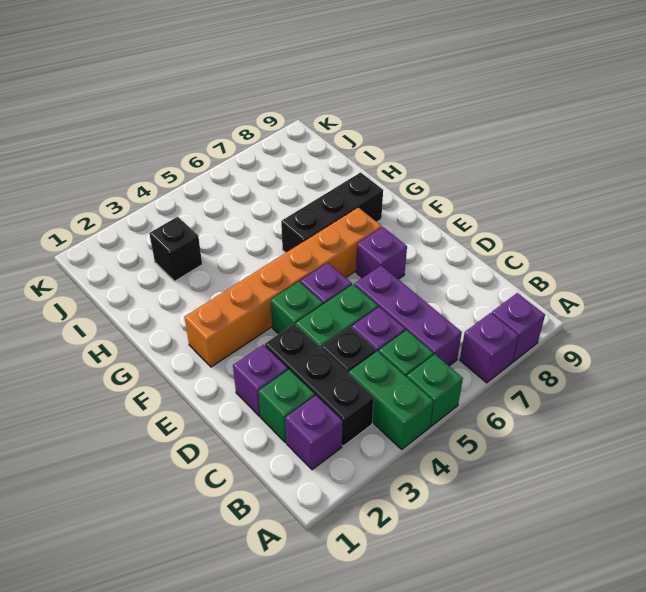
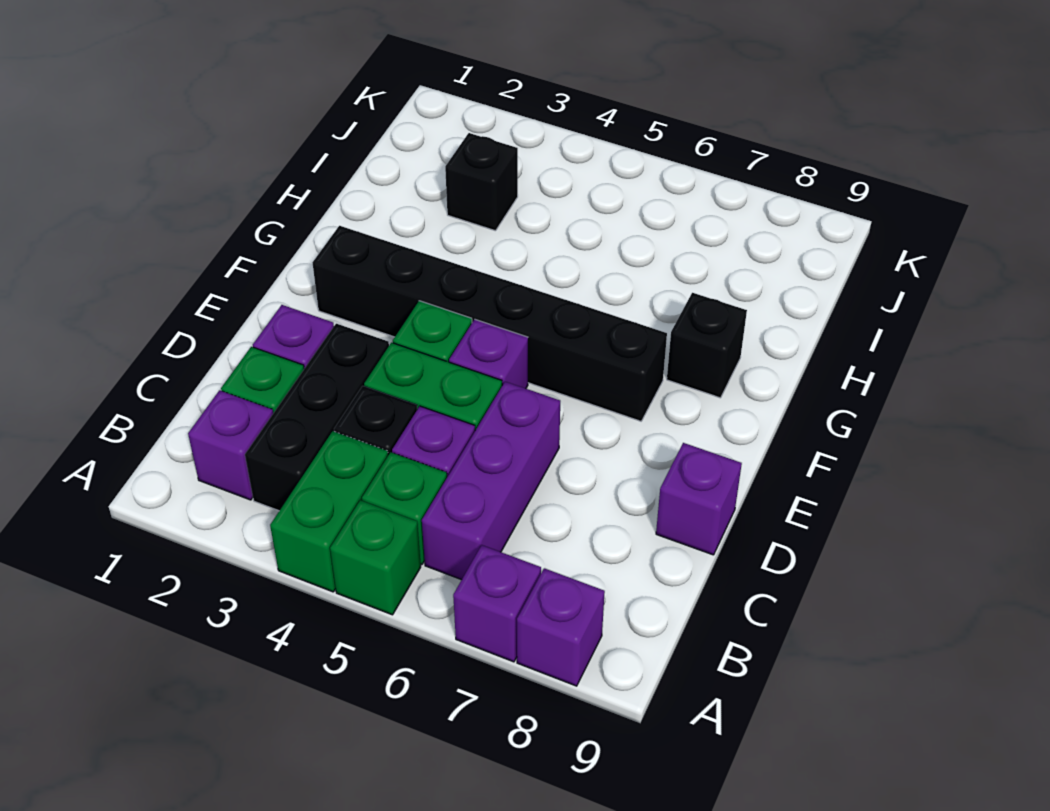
purple brick E7 level 1 -> purple brick D9 level 1
orange brick F2:F7 level 1 -> black brick F2:F7 level 1
black brick G6:G8 level 1 -> black brick G8 level 1

